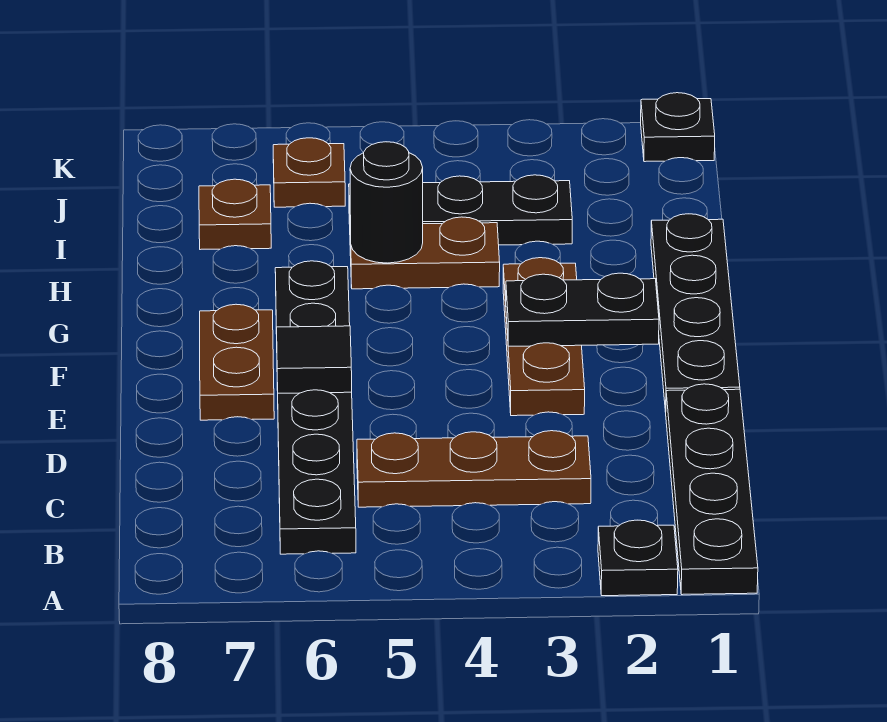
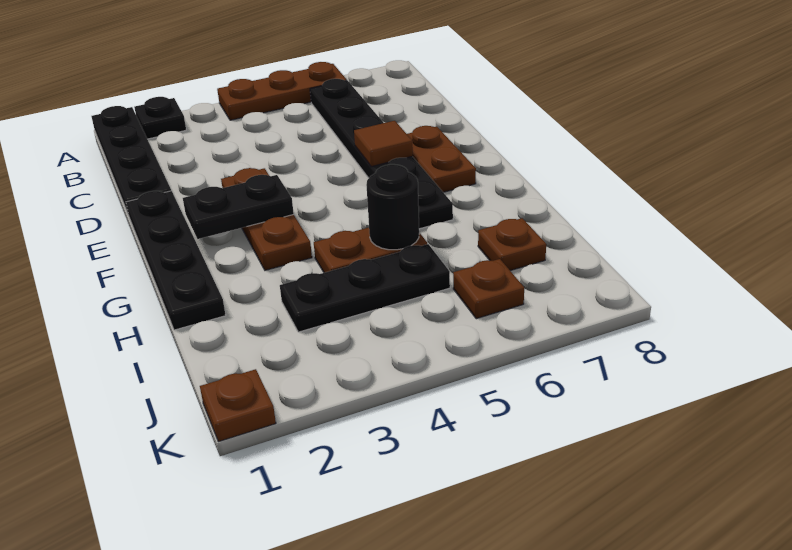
brown plate C3:C5 level 1 -> brown plate A4:A6 level 1
black tile E6 level 2 -> brown tile E6 level 2
black plate K1 level 1 -> brown plate K1 level 1

